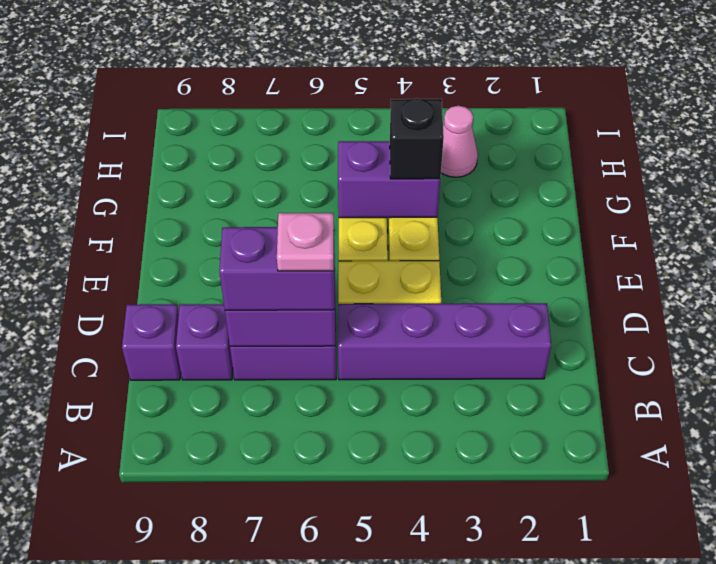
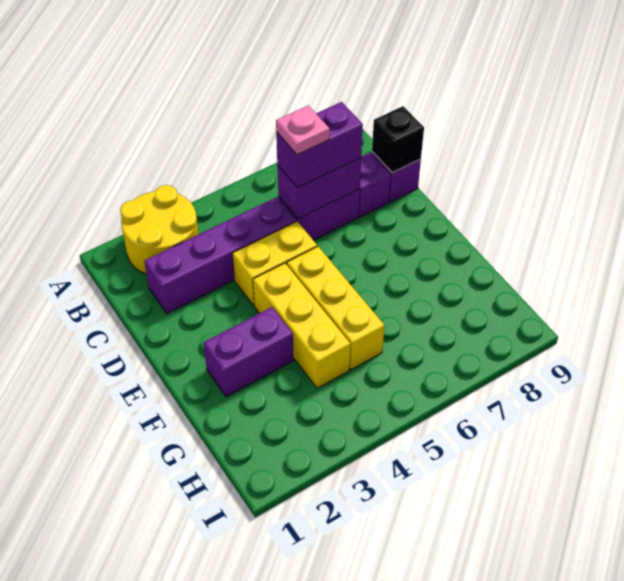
none -> yellow round brick A2:B3 level 1
purple brick F4:F5 level 2 -> purple brick F2:F3 level 1
black brick F4 level 3 -> black brick C9 level 2
pink cone H3 level 1 -> none

